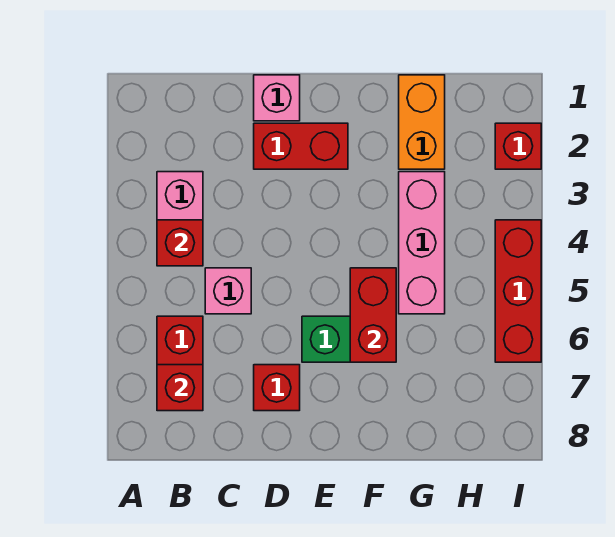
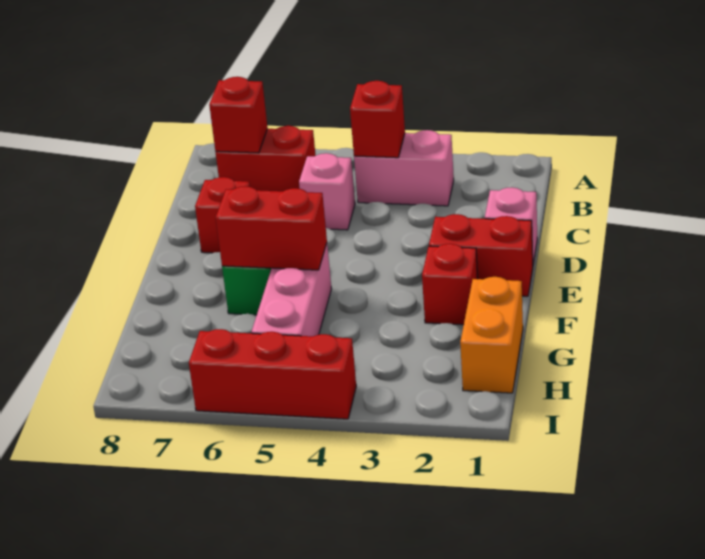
red brick D2:E2 level 1 -> red brick E1:E2 level 1
orange brick G1:G2 level 1 -> orange brick G1:H1 level 1
pink brick G3:G5 level 1 -> pink brick F5:H5 level 1
red brick I2 level 1 -> red brick F2 level 1

